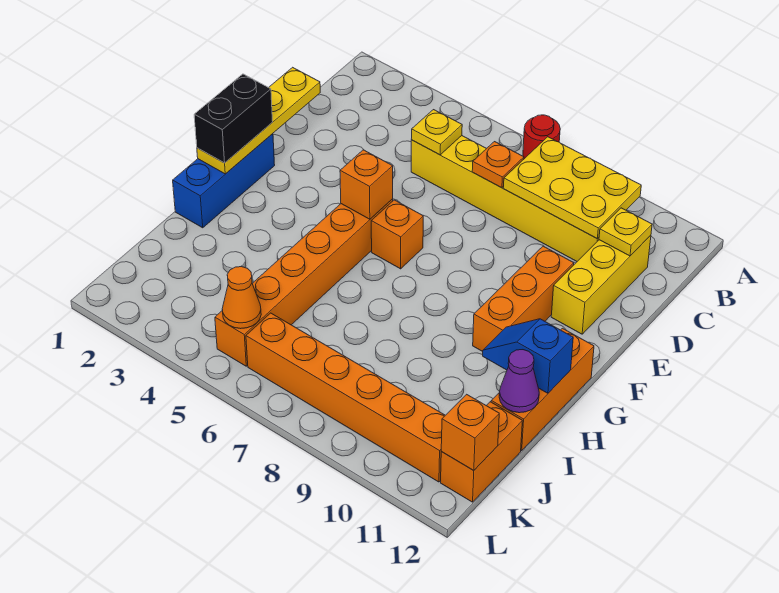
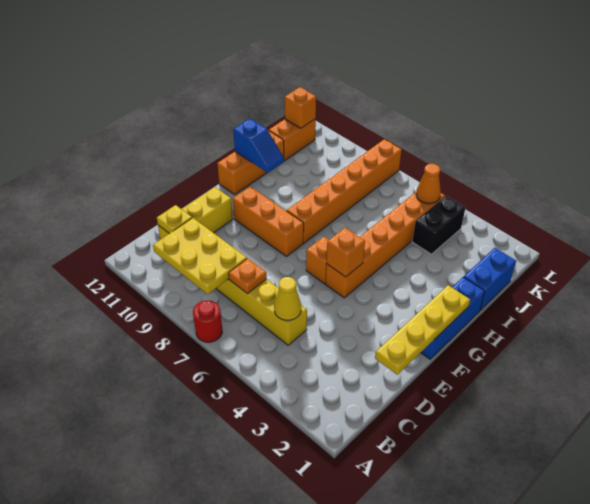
yellow plate C5 level 2 -> yellow cone C5 level 2
orange brick E10:G10 level 1 -> orange brick F8:F10 level 1
black brick F1:G1 level 3 -> black brick J4:K4 level 1
none -> blue brick I1:J1 level 1
purple cone I12 level 2 -> none
orange brick K6:K11 level 1 -> orange brick G8:L8 level 1

